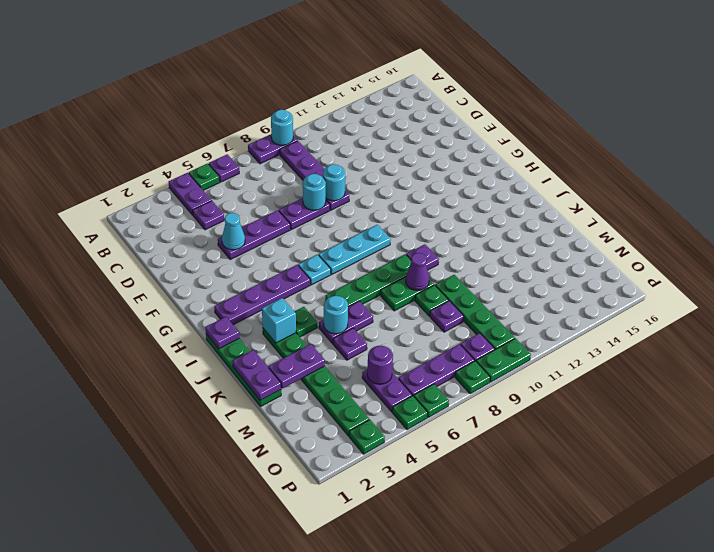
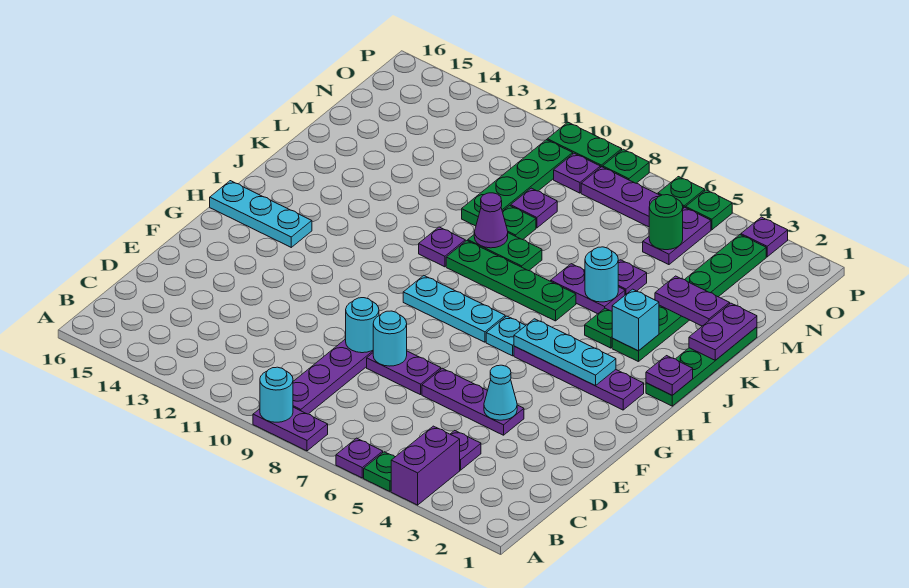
purple plate A4:B4 level 1 -> purple brick A4:B4 level 1
none -> cyan plate H3:H5 level 2
none -> cyan plate H14:H16 level 1
purple round brick N5 level 2 -> green round brick N5 level 2
green plate P3 level 1 -> purple plate P3 level 1

